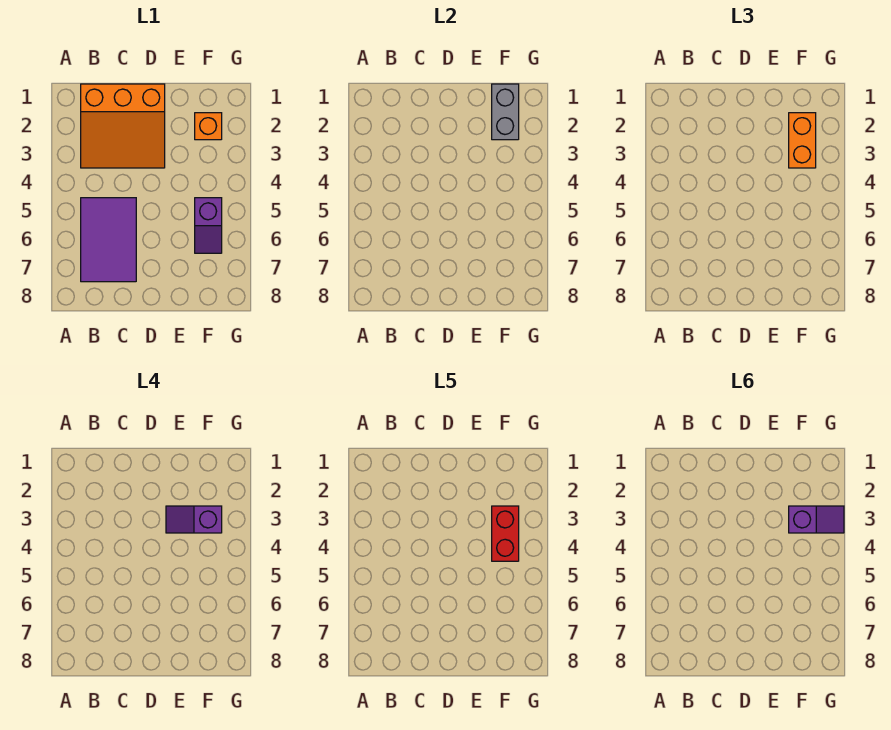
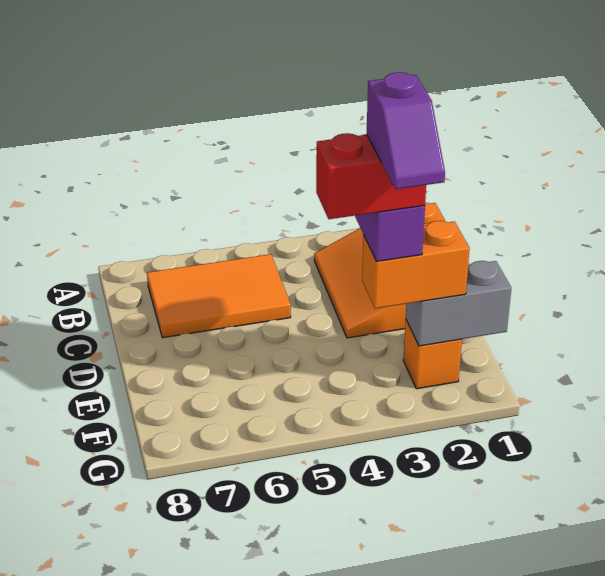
purple tile B5:C7 level 1 -> orange tile B5:C7 level 1
purple slope F5:F6 level 1 top 5 -> none

